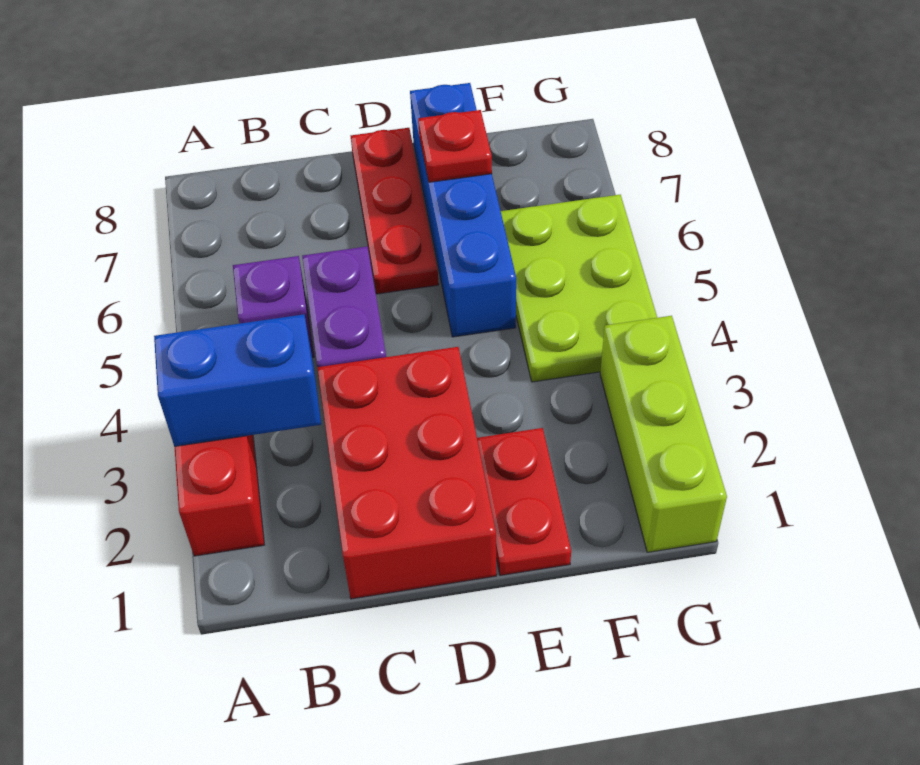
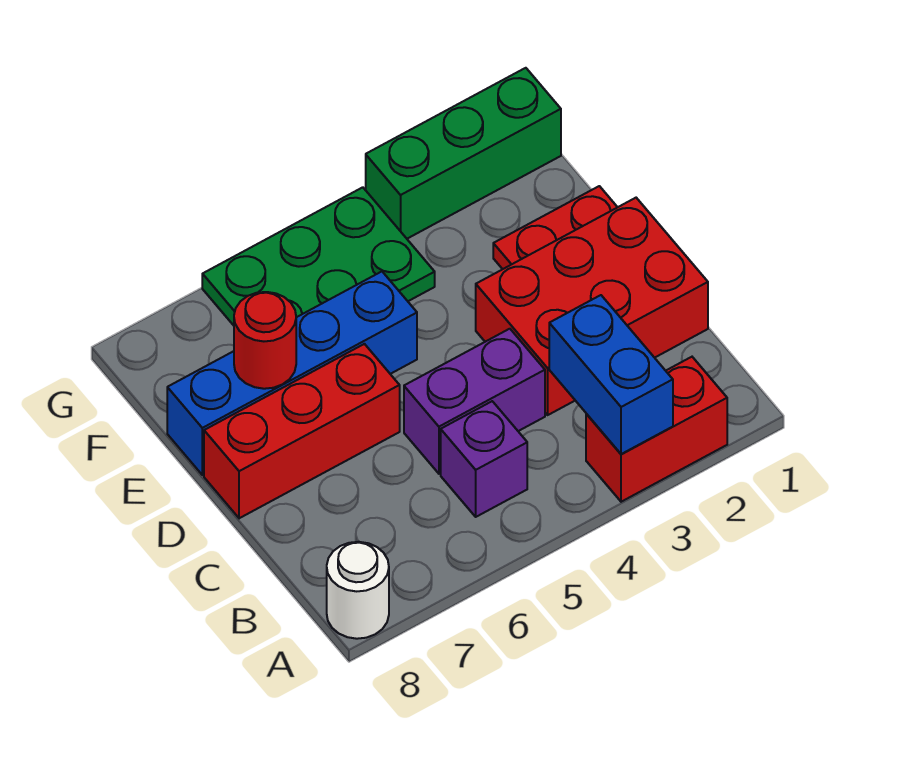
none -> white round brick A8 level 1
red plate D6:D8 level 1 -> red brick D6:D8 level 1
red plate E7 level 2 -> red round brick E7 level 2
lime plate F4:G6 level 1 -> green plate F4:G6 level 1
lime brick G1:G3 level 1 -> green brick G1:G3 level 1

